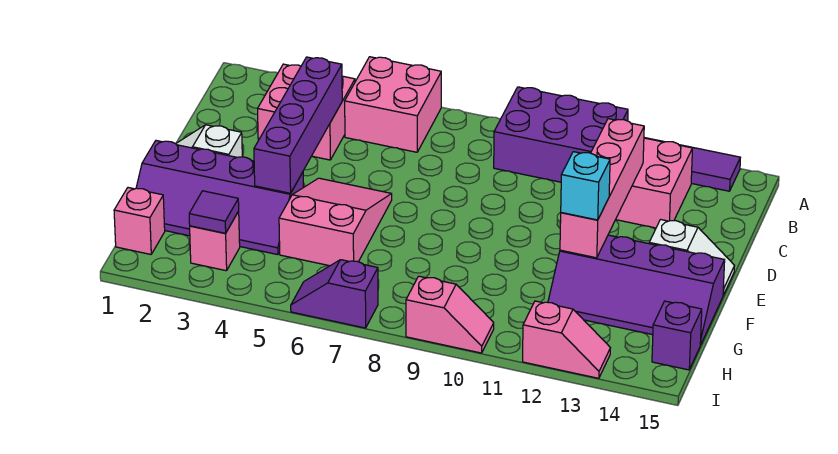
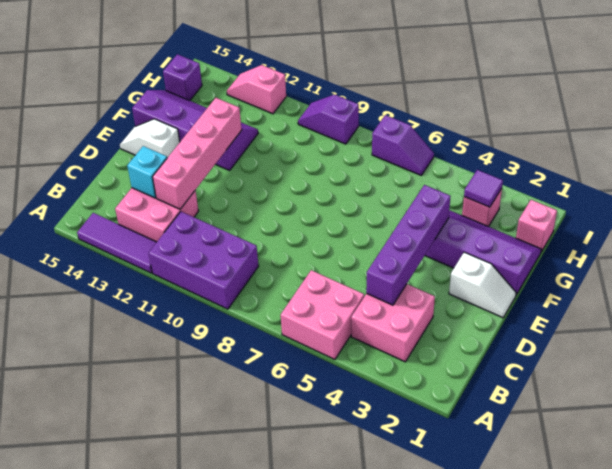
pink slope E5:G6 level 1 top G -> none
cyan brick F12 level 3 -> cyan brick C13 level 2
pink slope I9:I10 level 1 top 9 -> purple slope I9:I10 level 1 top 9

